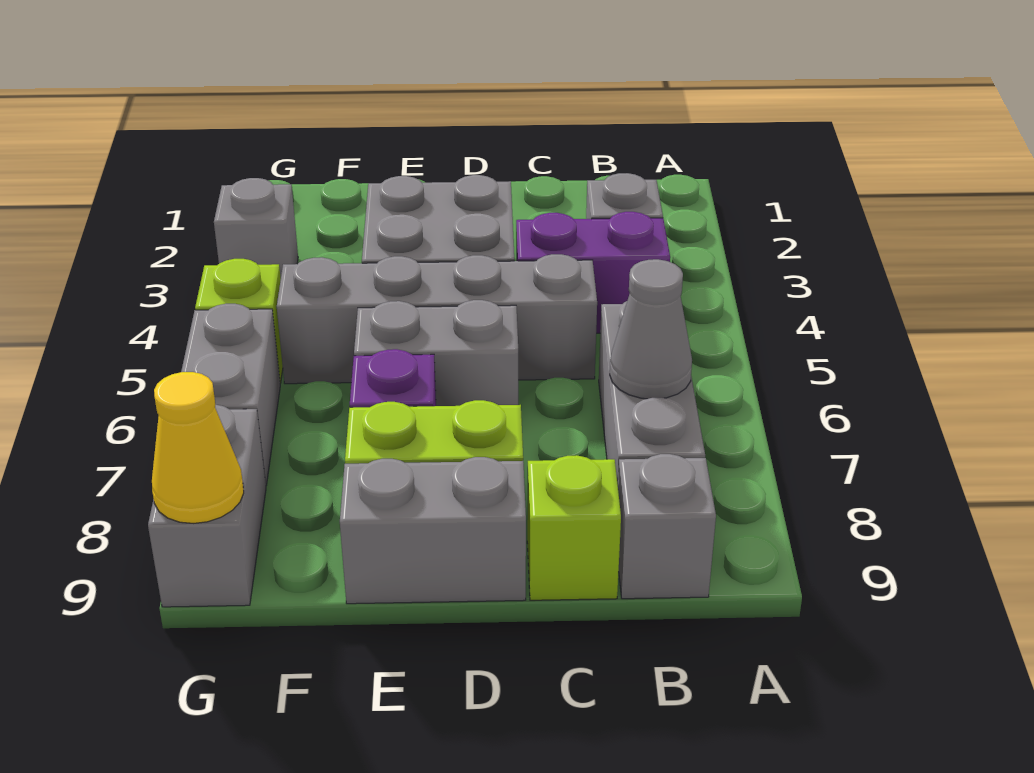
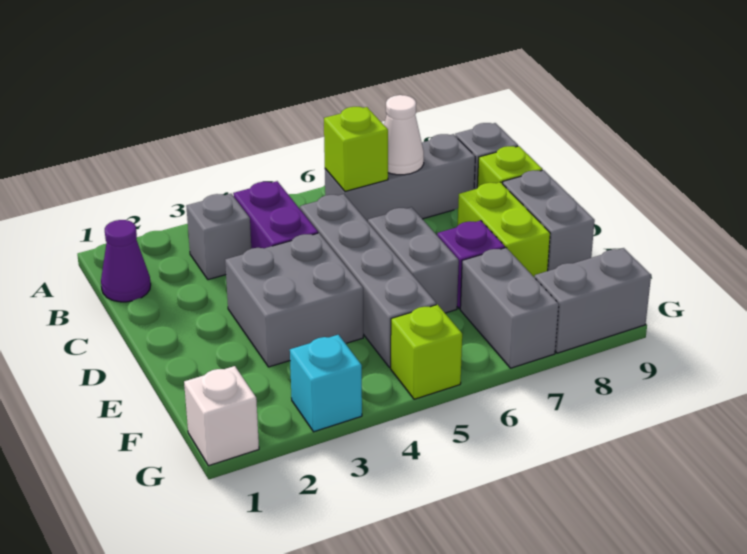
none -> purple cone B1 level 1
none -> lime brick B6 level 2
grey cone B7 level 2 -> white cone B7 level 2
none -> white brick G1 level 1
grey brick G3 level 1 -> cyan brick G3 level 1
grey brick G6:G7 level 1 -> grey brick F7:G7 level 1
yellow cone G9 level 2 -> none

